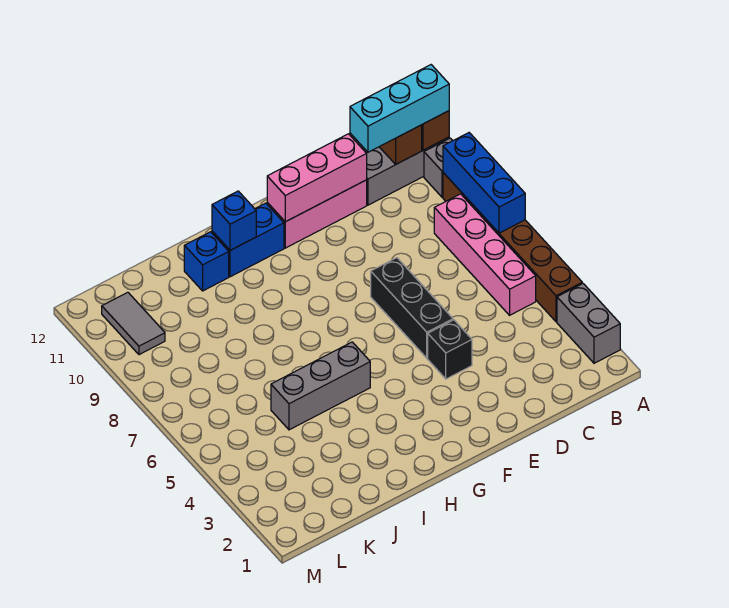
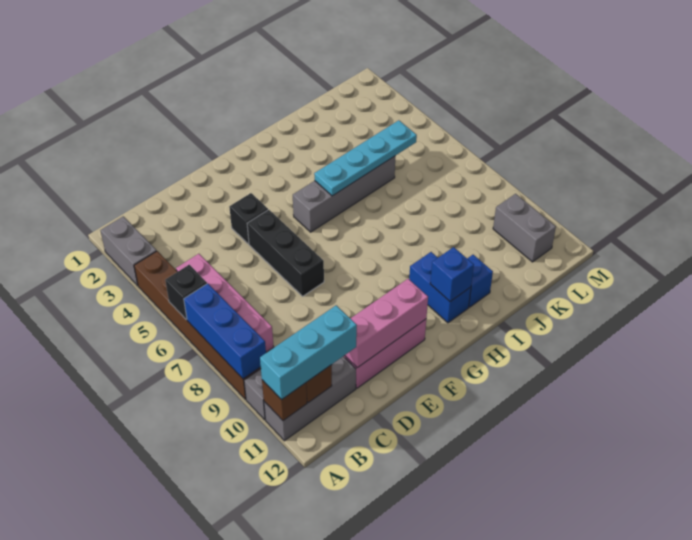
none -> black brick A6 level 2
blue brick G11:H11 level 1 -> blue brick H10:H11 level 1
grey brick H5:J5 level 1 -> grey brick G5:J5 level 1
none -> cyan plate H5:K5 level 2
grey tile L10:L11 level 1 -> grey brick L10:L11 level 1

